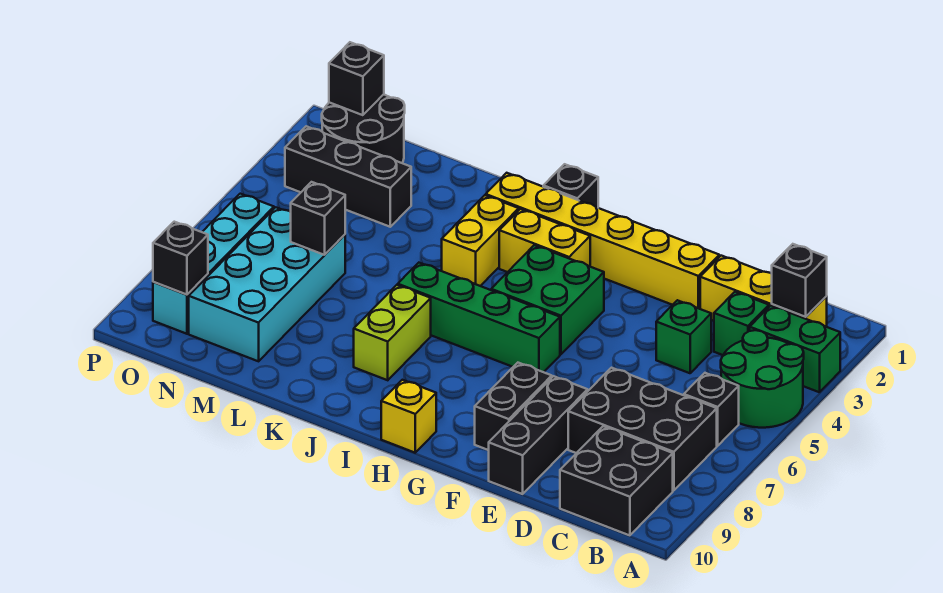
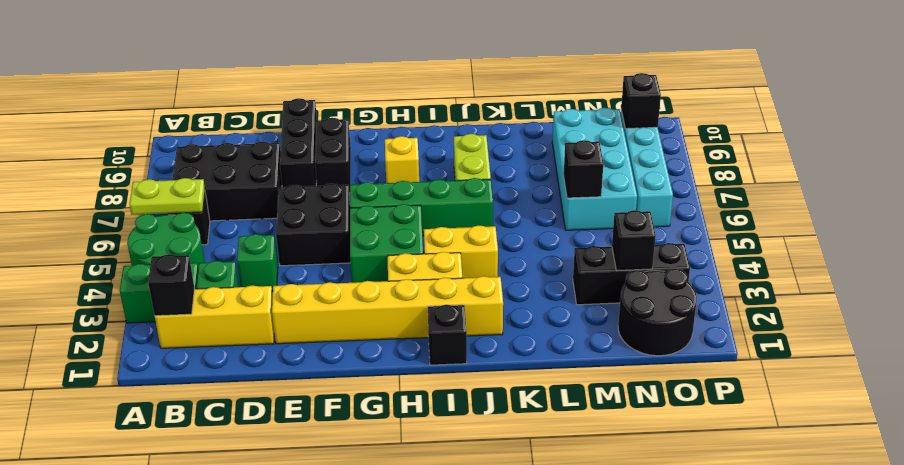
none -> lime plate A6:B6 level 2
black brick B9:C10 level 1 -> black brick E5:F6 level 1
yellow brick H10 level 1 -> yellow brick H8 level 1
yellow brick J3:J4 level 1 -> yellow brick I4:J4 level 1
black brick O1 level 2 -> black brick N3 level 2

